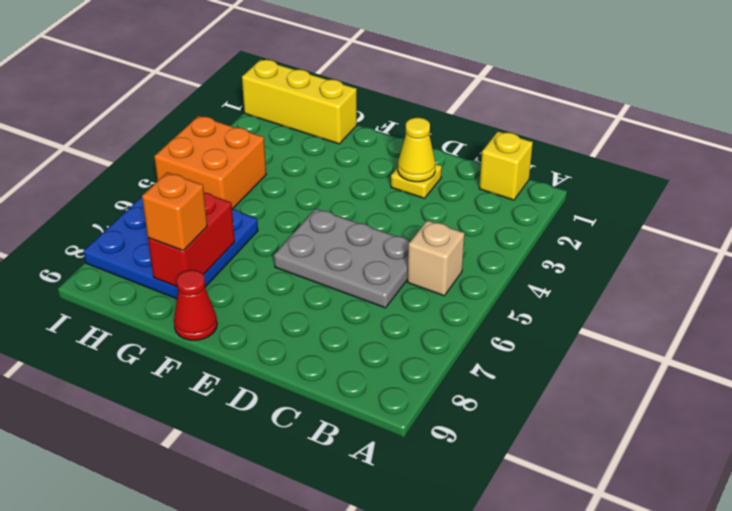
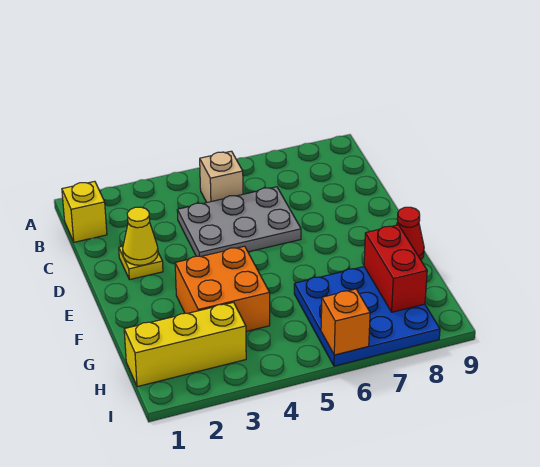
grey plate C5:E6 level 1 -> grey plate C4:D6 level 1
yellow brick G1:I1 level 1 -> yellow brick H1:H3 level 1
red brick G7:G8 level 2 -> red brick G8:H8 level 2
orange brick G8 level 3 -> orange brick I6 level 2
orange brick H4:I5 level 1 -> orange brick F3:G4 level 1

